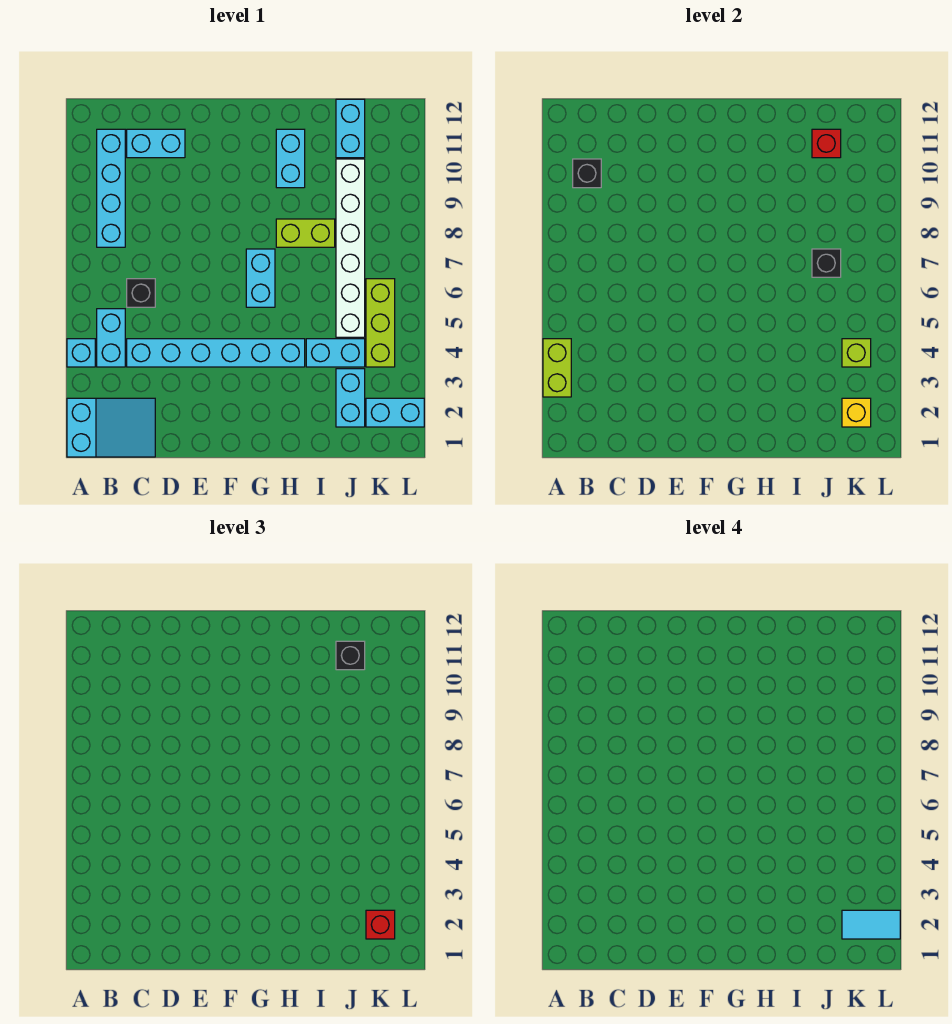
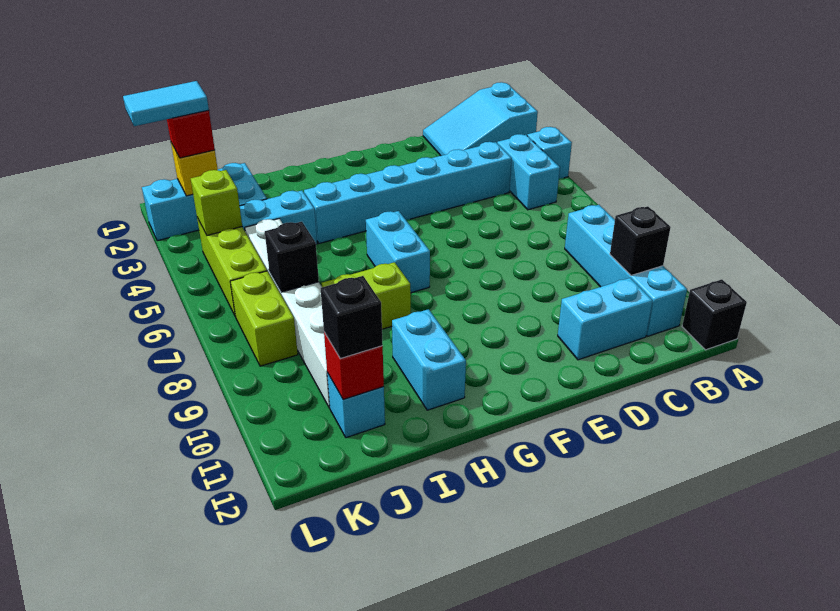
lime brick A3:A4 level 2 -> lime brick K7:K8 level 1
black brick C6 level 1 -> black brick A12 level 1
cyan brick J11:J12 level 1 -> cyan brick J11 level 1

